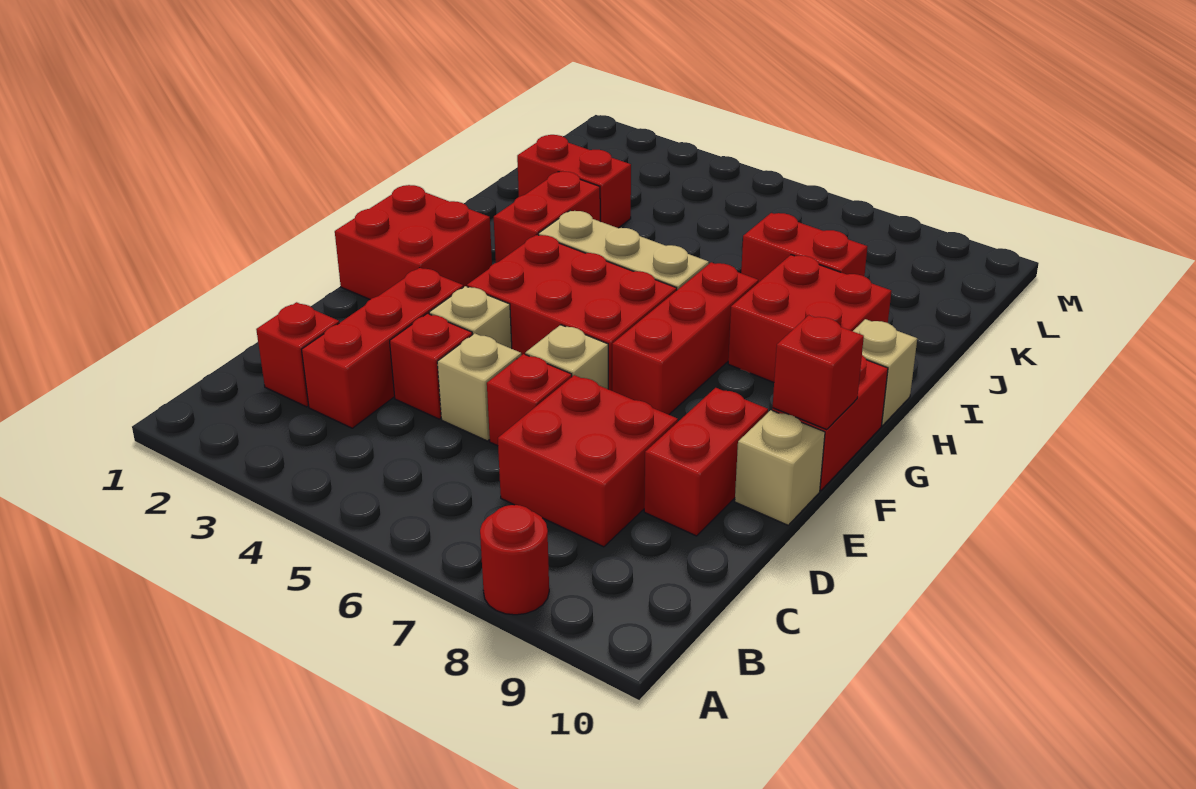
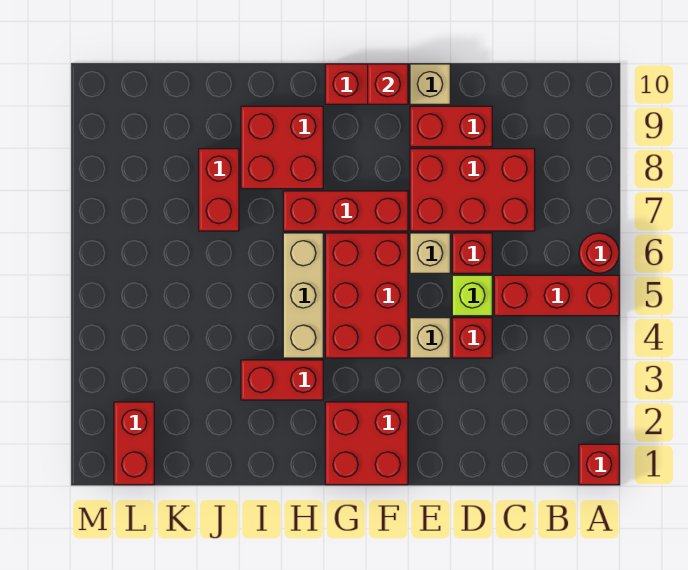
red round brick A8 level 1 -> red round brick A6 level 1
red brick C2 level 1 -> red brick A1 level 1
red brick C3:E3 level 1 -> red brick A5:C5 level 1
red brick C7:D8 level 1 -> red brick C7:E8 level 1
tan brick D5 level 1 -> lime brick D5 level 1
tan brick H10 level 1 -> none
red brick J2:J3 level 1 -> red brick L1:L2 level 1

